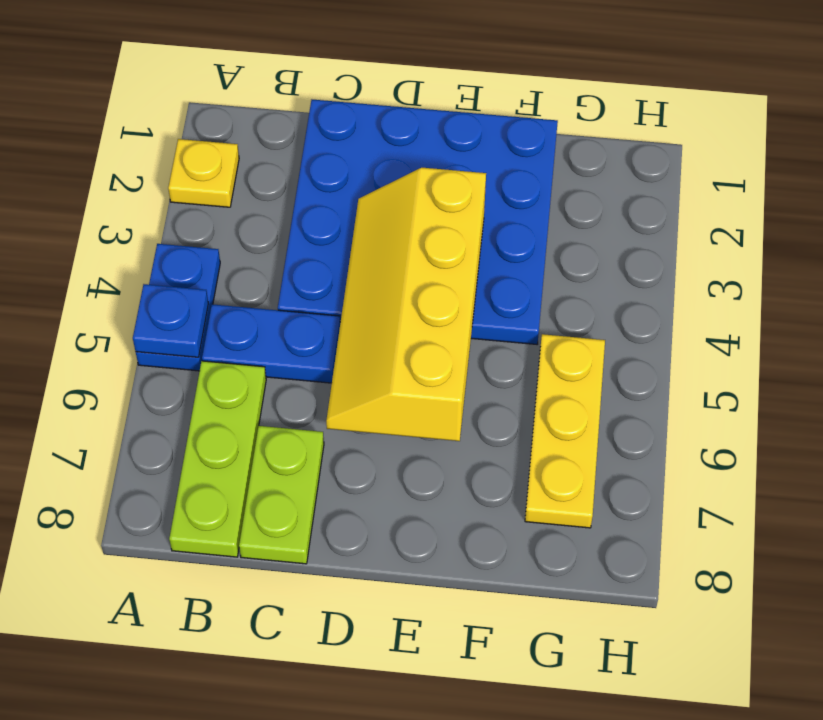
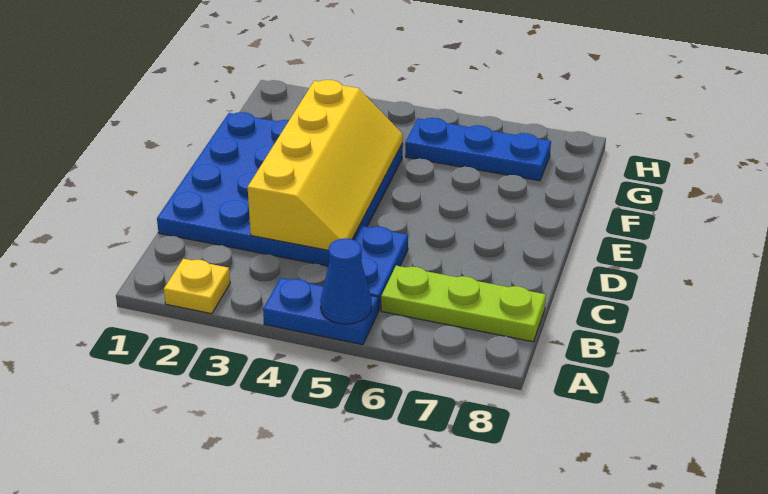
blue plate A5 level 2 -> blue cone A5 level 2
lime plate C7:C8 level 1 -> none
yellow slope D3:E6 level 2 top E -> yellow slope C3:F4 level 2 top 3
yellow plate G5:G7 level 1 -> blue plate G5:G7 level 1

